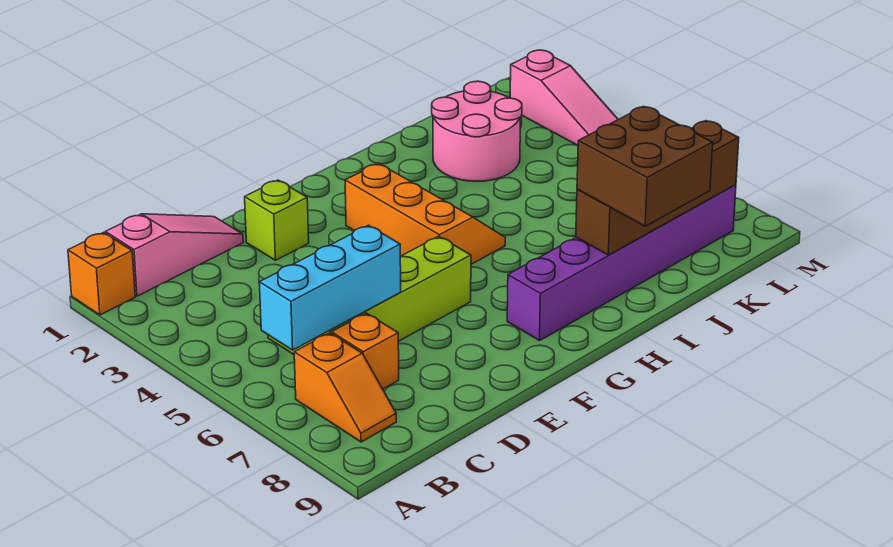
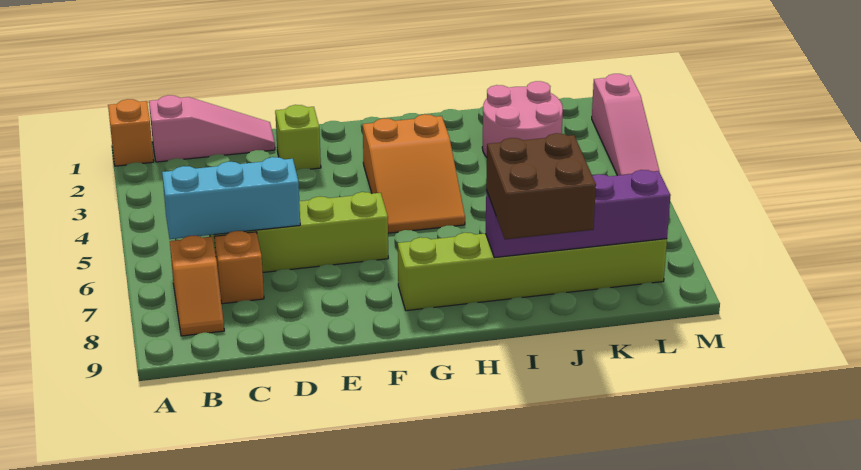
orange slope G3:H5 level 1 top G -> orange slope G3:H5 level 1 top 3
purple brick G8:L8 level 1 -> lime brick G8:L8 level 1
brown brick I8:L8 level 2 -> purple brick I8:L8 level 2

